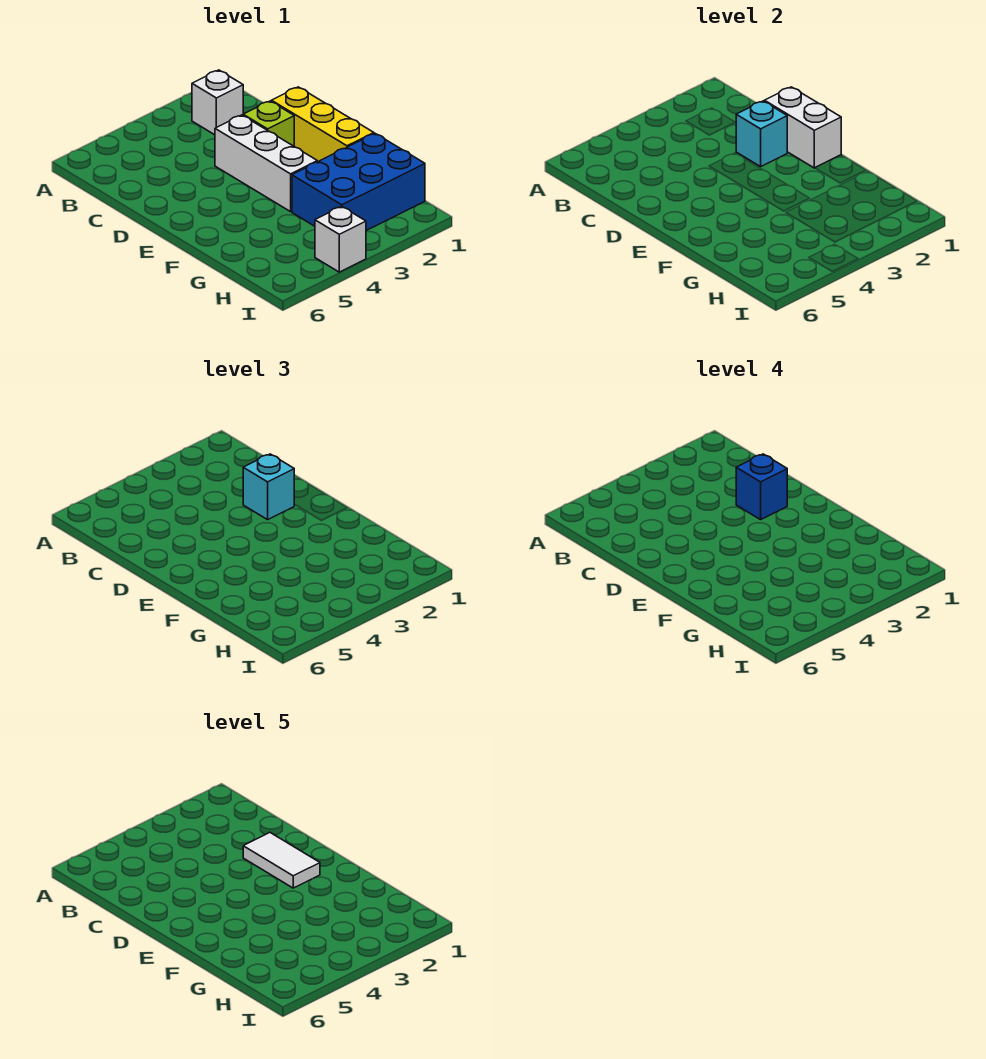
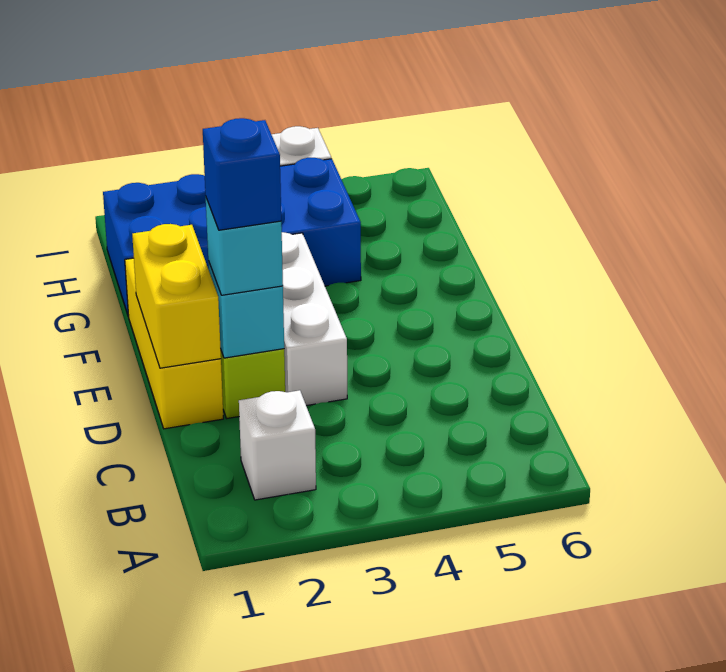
white brick D1:E1 level 2 -> yellow brick D1:E1 level 2
white tile D2:E2 level 5 -> none
blue brick G1:H3 level 1 -> blue brick G1:H4 level 1

